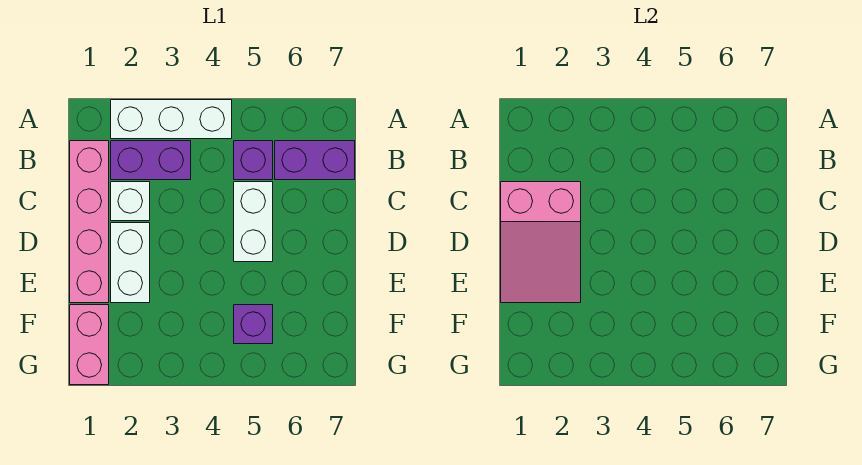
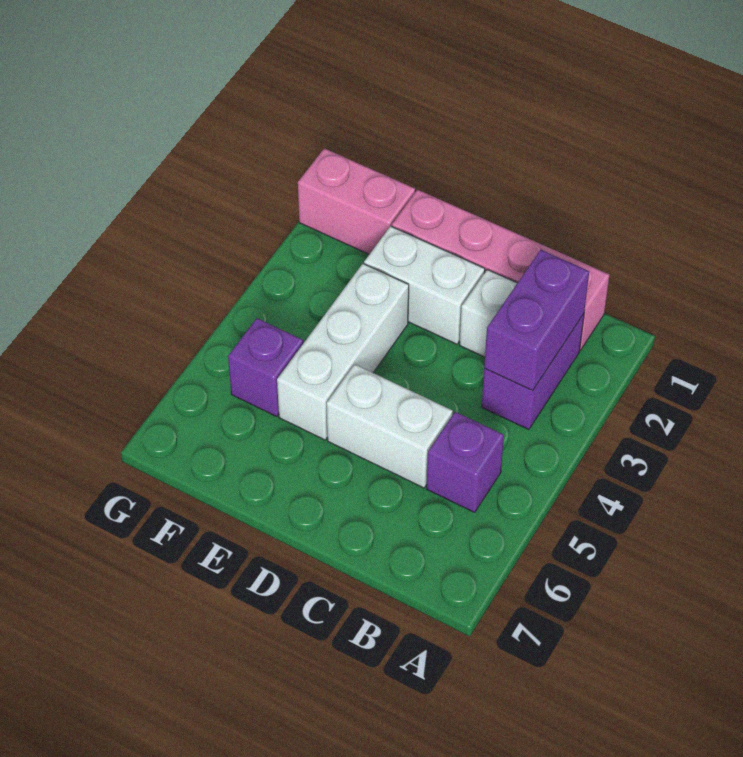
white brick A2:A4 level 1 -> white brick E3:E5 level 1
purple brick B6:B7 level 1 -> purple brick B2:B3 level 2
pink slope C1:E2 level 2 top C -> none

